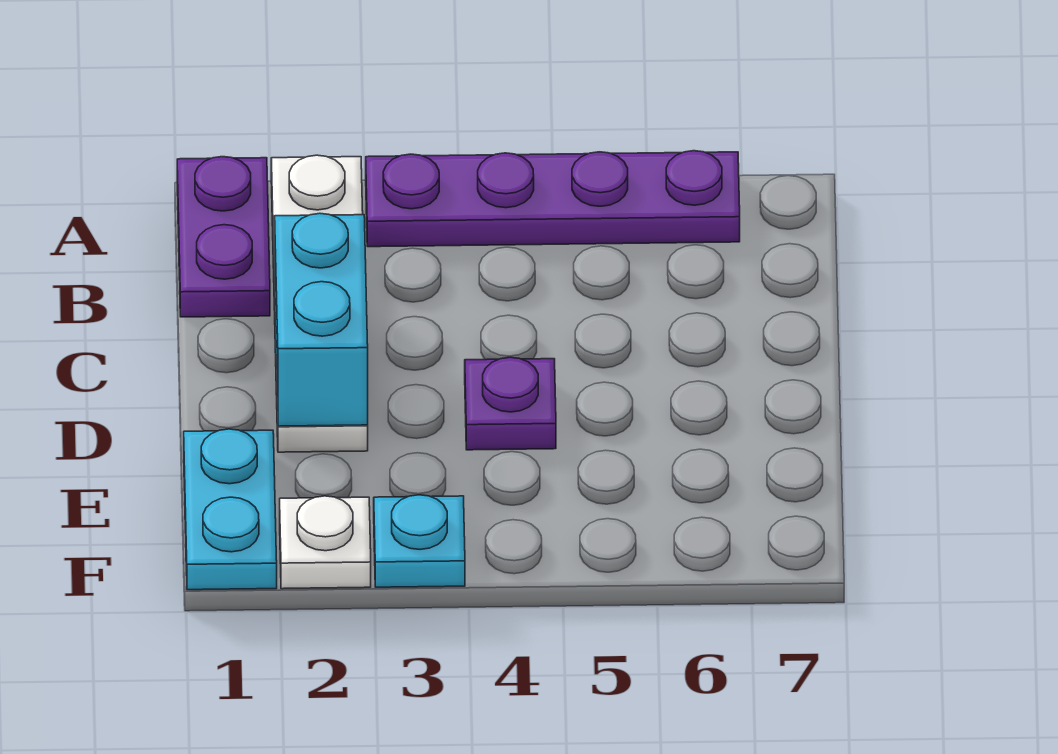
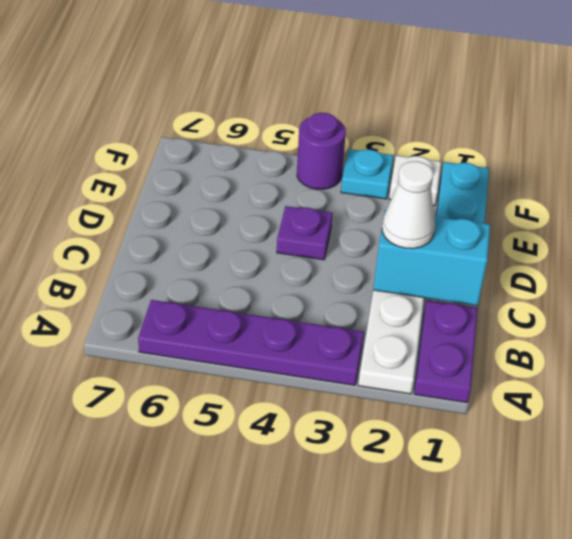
cyan brick C2:D2 level 2 -> cyan brick C1:C2 level 2
none -> white cone C2 level 3
none -> purple round brick F4 level 1

